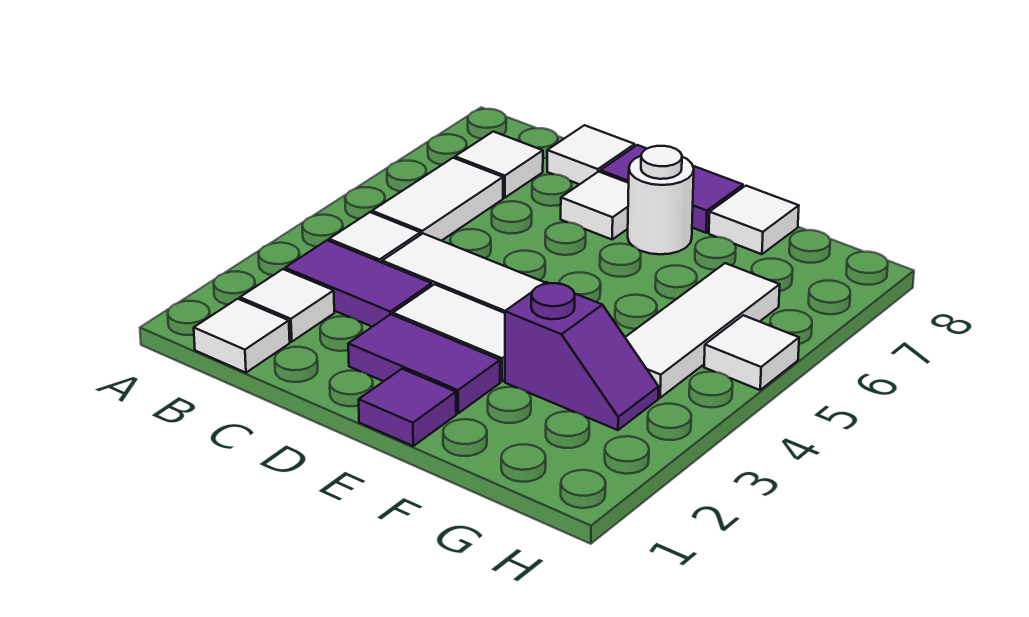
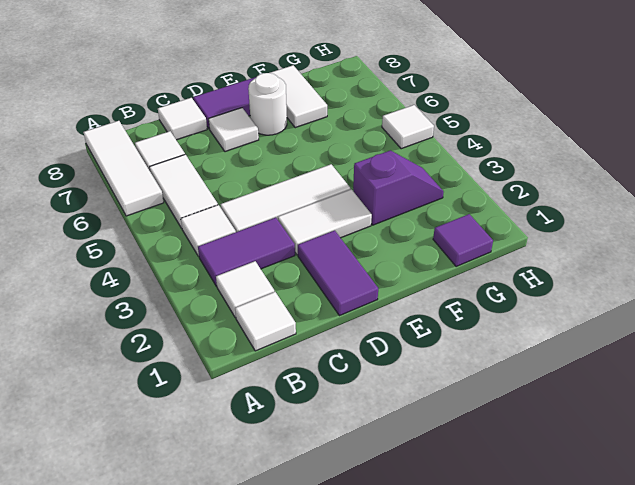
purple tile D2:E2 level 1 -> purple tile D1:D2 level 1
purple tile E1 level 1 -> purple tile G1 level 1
white tile F8 level 1 -> white tile F7:F8 level 1
white tile G4:G6 level 1 -> white tile A6:A8 level 1

